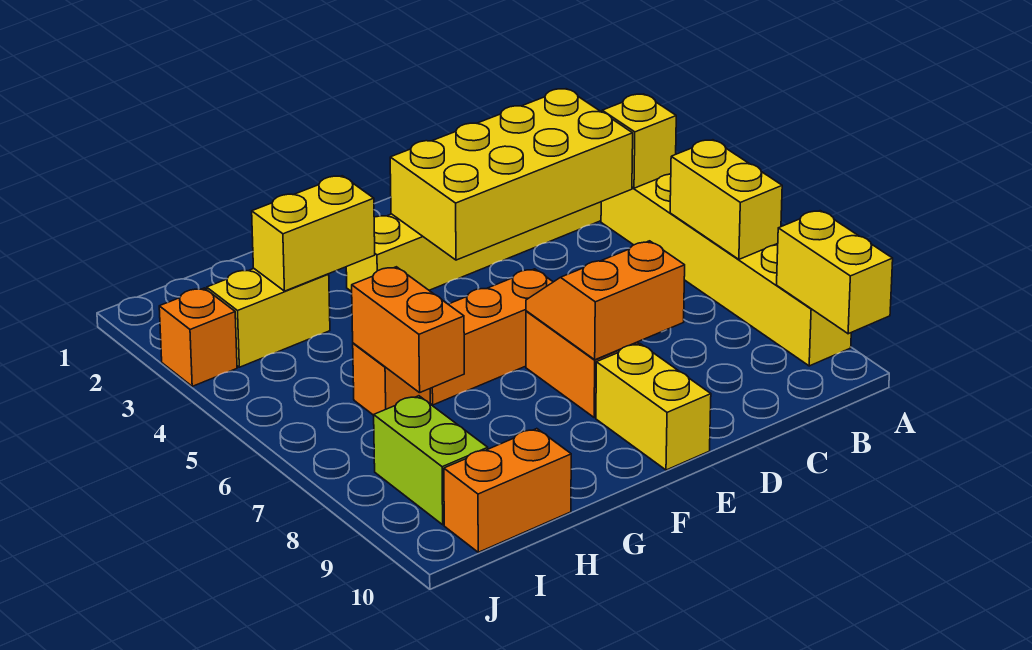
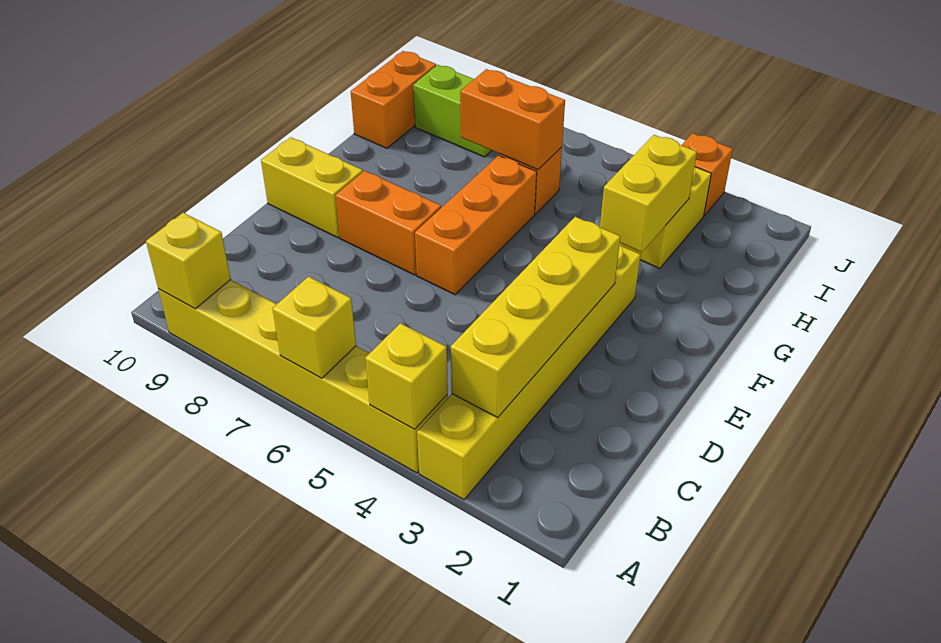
yellow brick A6:A7 level 2 -> yellow brick A6 level 2
yellow brick A9:A10 level 2 -> yellow brick A9 level 2
yellow brick B3:E4 level 2 -> yellow brick B3:E3 level 2
orange slope D7:E8 level 2 top 8 -> none

